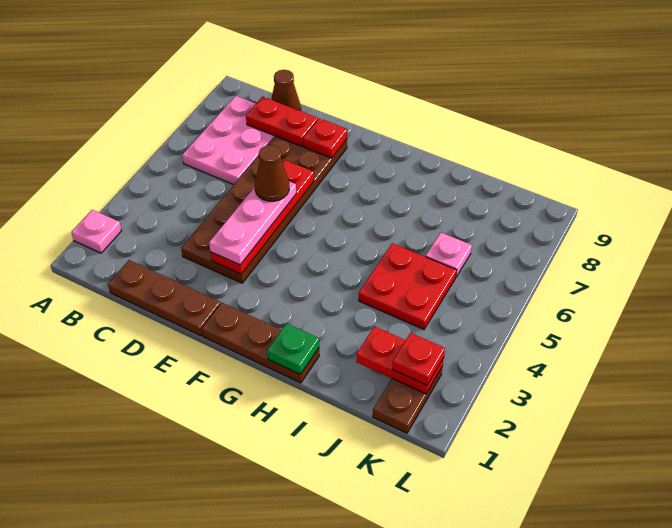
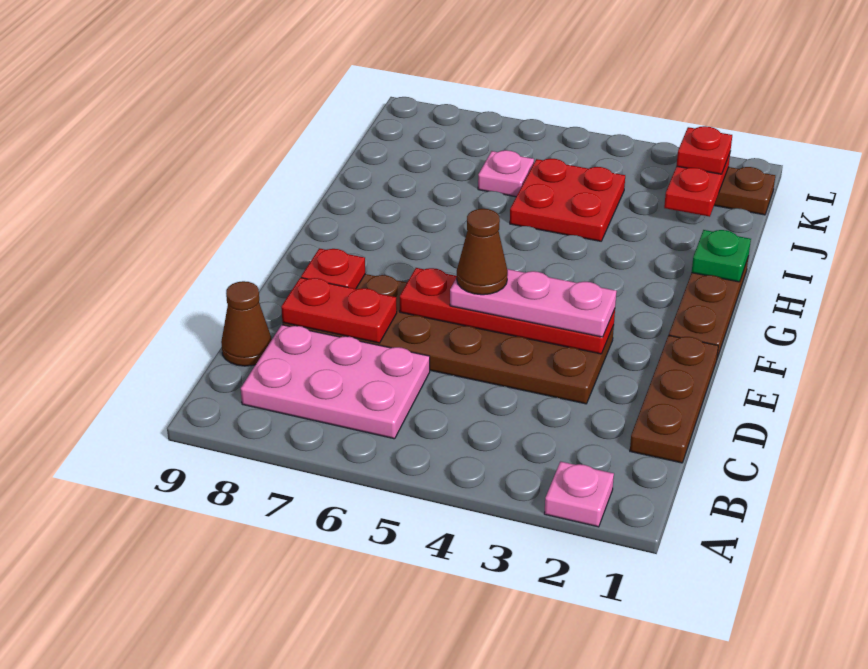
red plate C8:D8 level 2 -> red plate D7:D8 level 2

